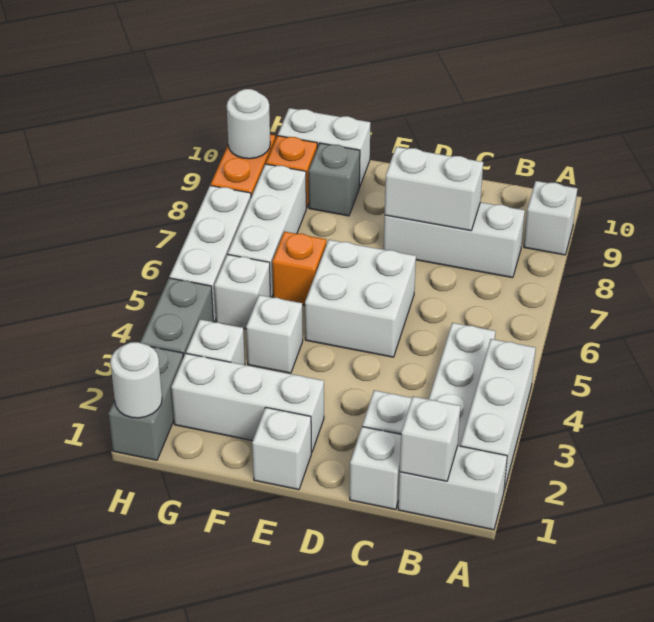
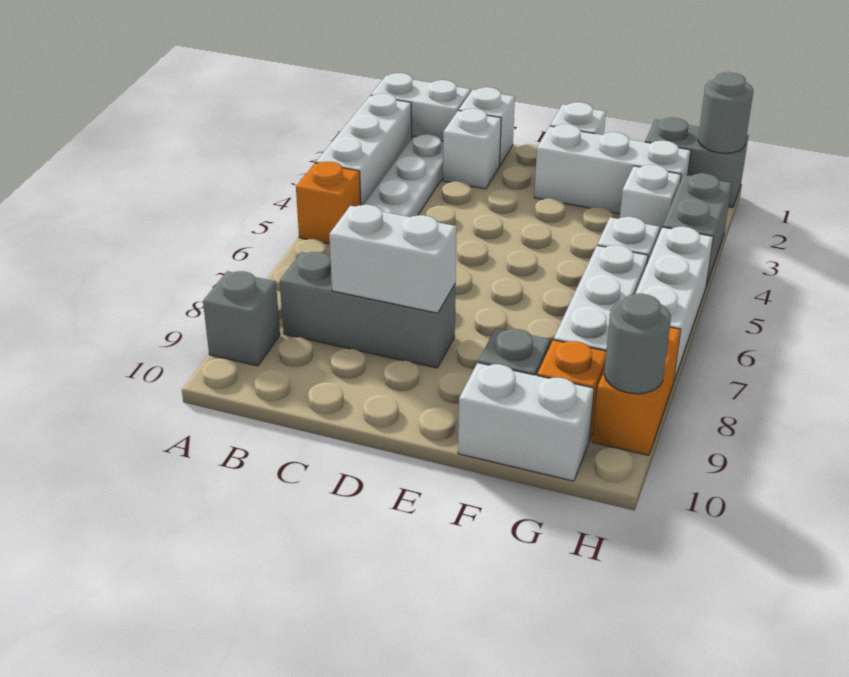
white brick A9 level 1 -> grey brick A9 level 1
white brick B1 level 2 -> none
white brick B8:D8 level 1 -> grey brick B8:D8 level 1
white brick D5:E6 level 1 -> none
white brick F4 level 1 -> none
orange brick F6 level 1 -> orange brick A5 level 1
grey brick H1:H2 level 1 -> grey brick G1:H1 level 1
white round brick H1 level 2 -> grey round brick H1 level 2
white round brick H9 level 2 -> grey round brick H9 level 2

